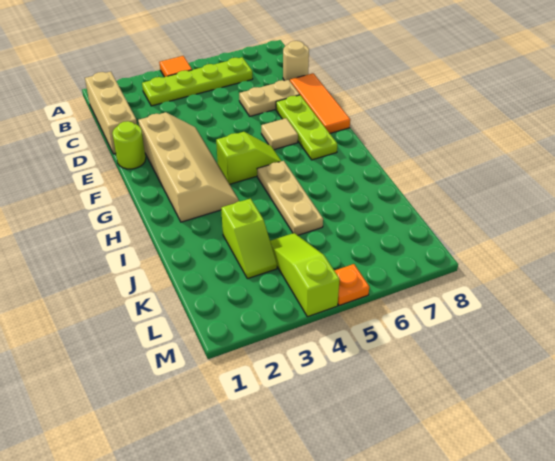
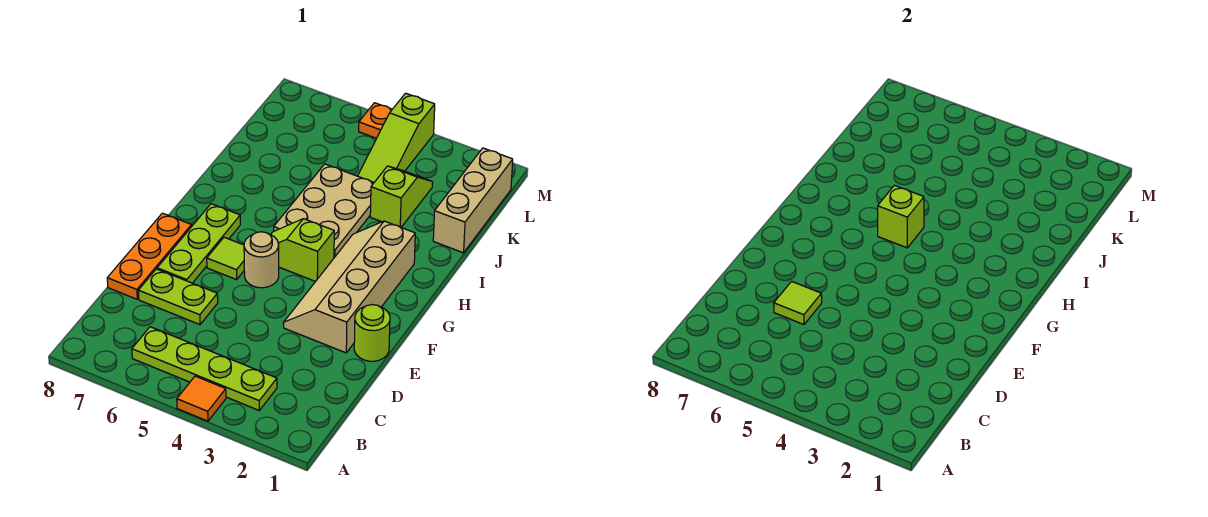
tan brick B1:D1 level 1 -> tan brick J1:L1 level 1
tan round brick C8 level 1 -> tan round brick F5 level 1
tan plate D6:D7 level 1 -> lime plate D6:D7 level 1
none -> lime tile D6 level 2
orange tile D8:F8 level 1 -> orange plate D8:F8 level 1
tan tile F6 level 1 -> lime tile F6 level 1
tan plate H5:J5 level 1 -> tan plate H4:J5 level 1
none -> lime brick H5 level 2

